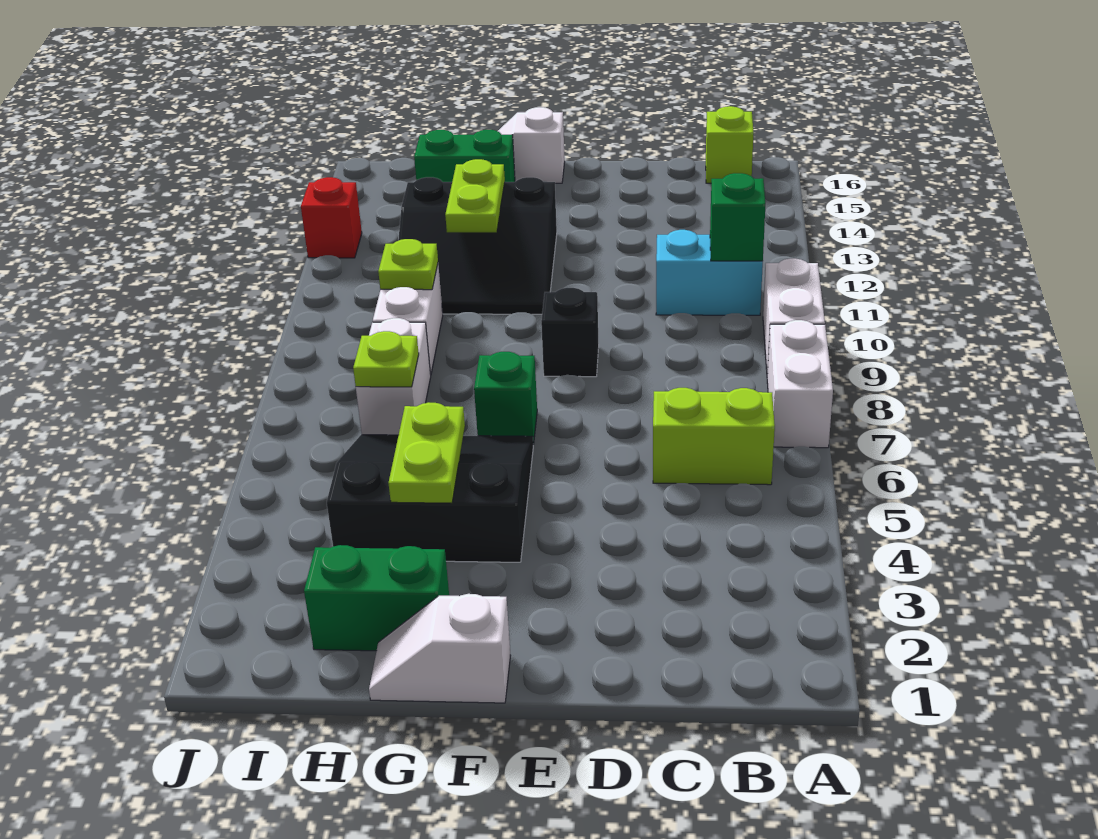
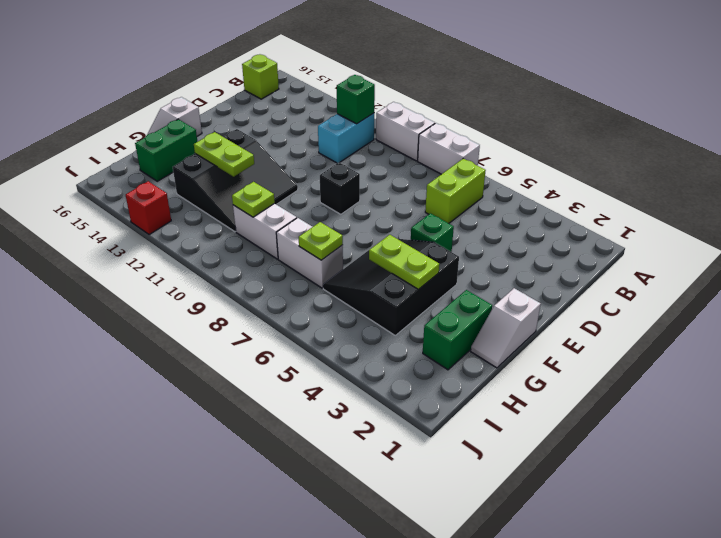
green brick F7 level 1 -> green brick E5 level 1

